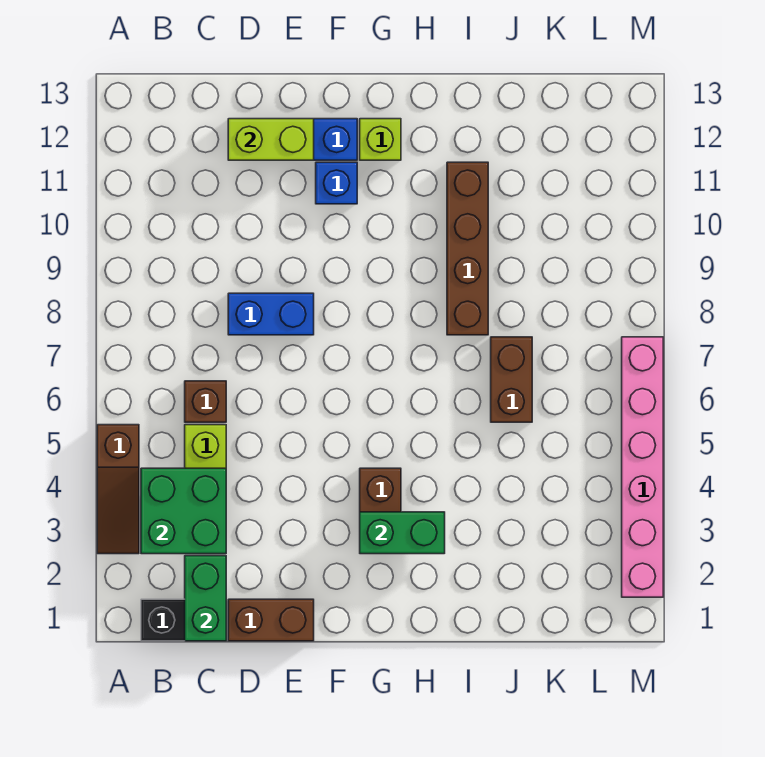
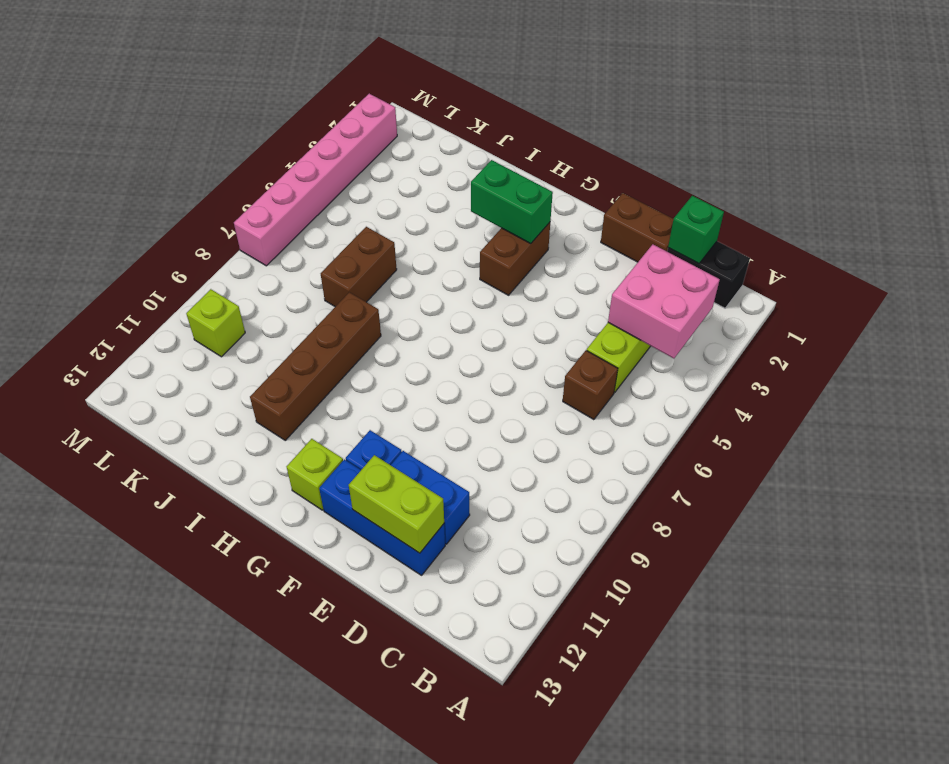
brown slope A3:A5 level 1 top 5 -> none
green brick B3:C4 level 2 -> pink brick B3:C4 level 2
green brick C1:C2 level 2 -> green brick C1 level 2
blue brick D8:E8 level 1 -> blue brick D11:E11 level 1
none -> lime brick L10 level 1

